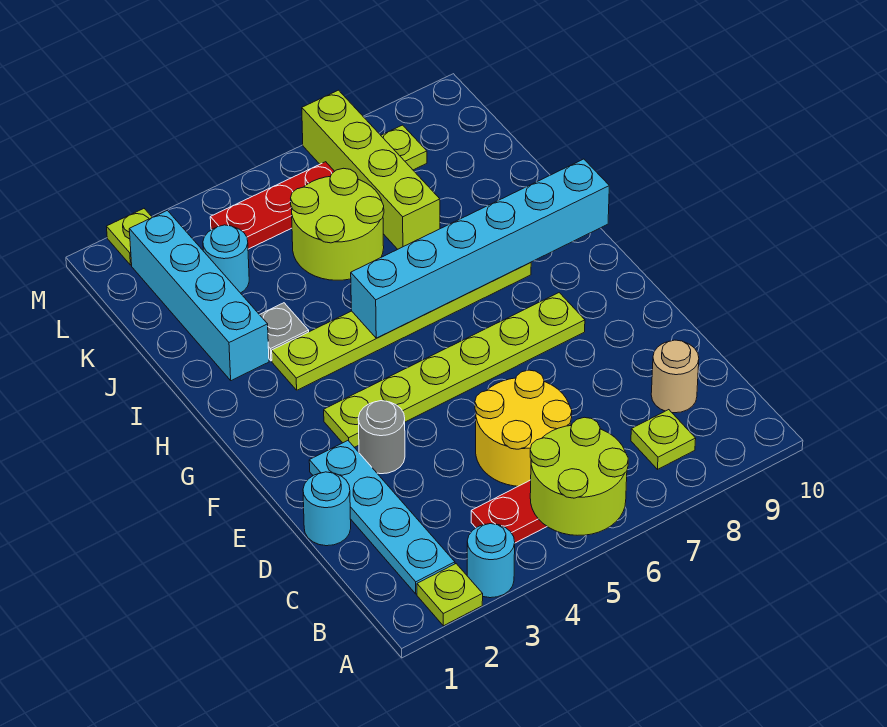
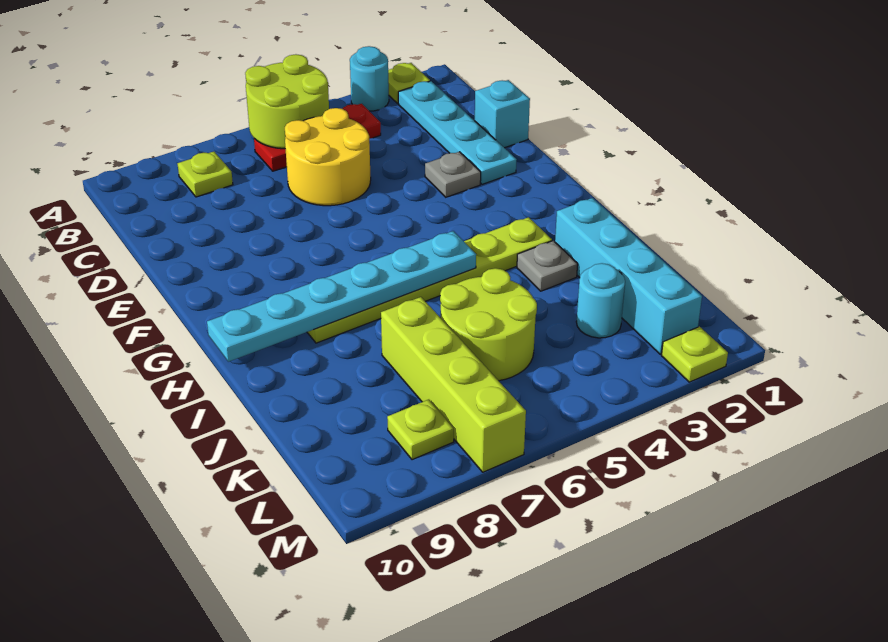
tan round brick C9 level 1 -> none
cyan round brick D1 level 1 -> cyan brick D1 level 1
grey round brick E3 level 1 -> grey plate E3 level 1
lime plate F3:F8 level 1 -> none
cyan brick H5:H10 level 2 -> cyan plate H5:H10 level 2
red plate L4:L6 level 1 -> none

